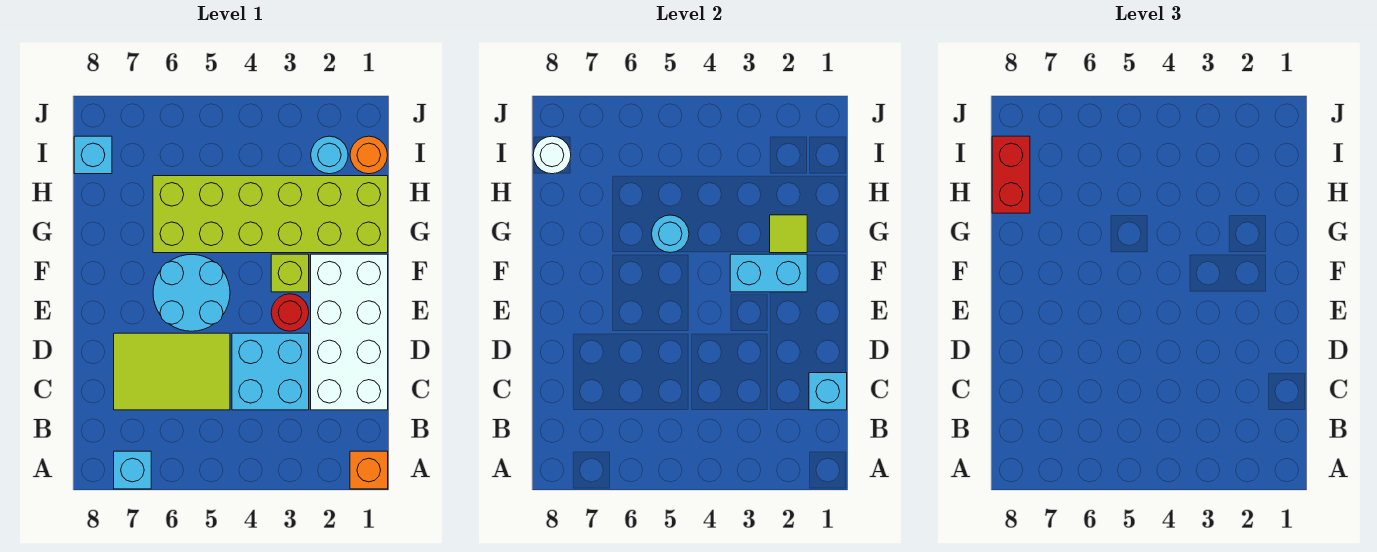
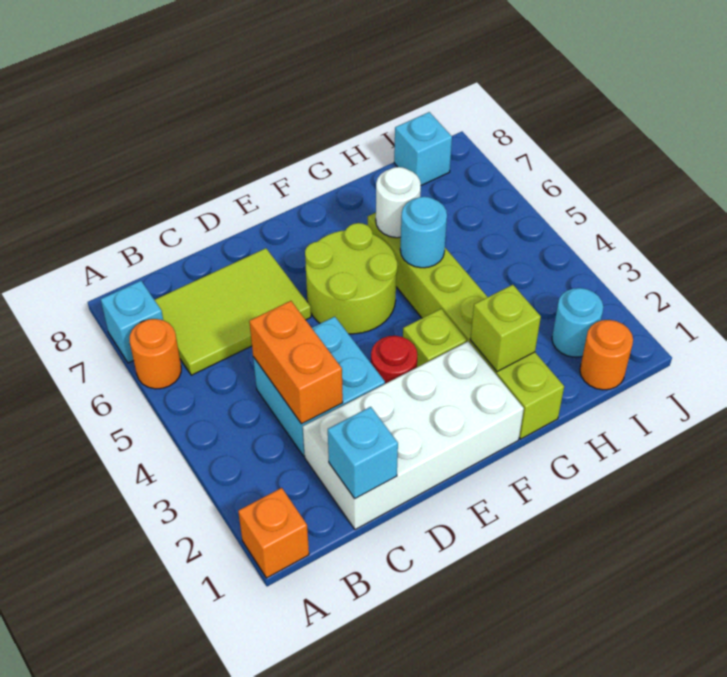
none -> orange round brick A6 level 1
none -> orange brick C3:C4 level 2
lime tile C5:D7 level 1 -> lime tile B6:D7 level 1
cyan round brick E5:F6 level 1 -> lime round brick E5:F6 level 1
cyan brick F2:F3 level 2 -> none
lime brick G1:H6 level 1 -> lime brick G1:G6 level 1
lime tile G2 level 2 -> lime brick G2 level 2
red brick H8:I8 level 3 -> none
white round brick I8 level 2 -> white round brick G6 level 2

